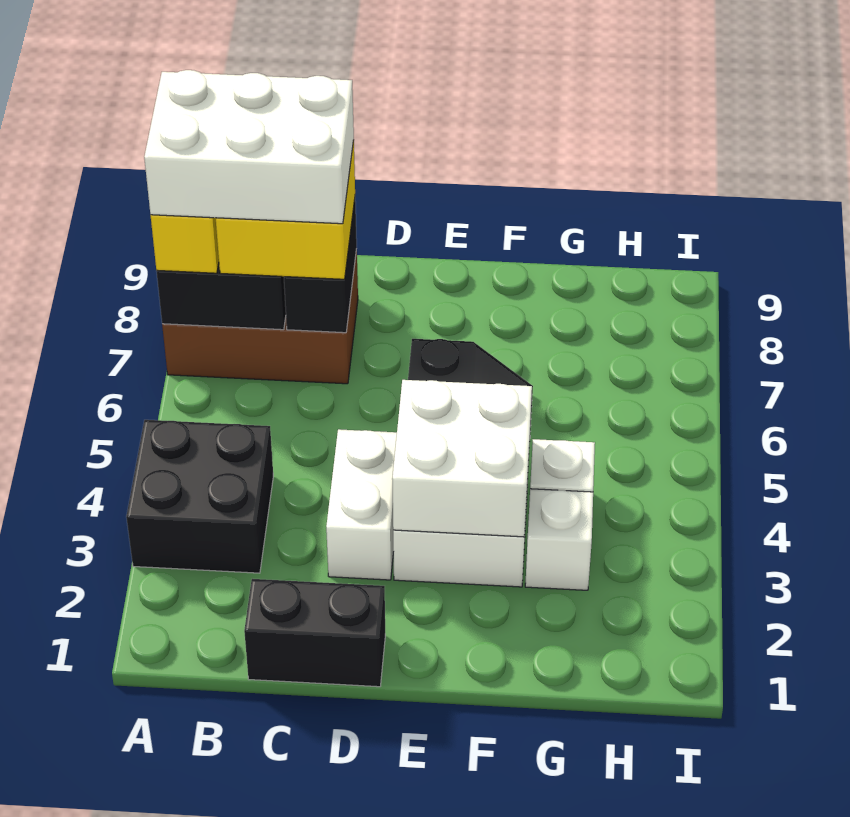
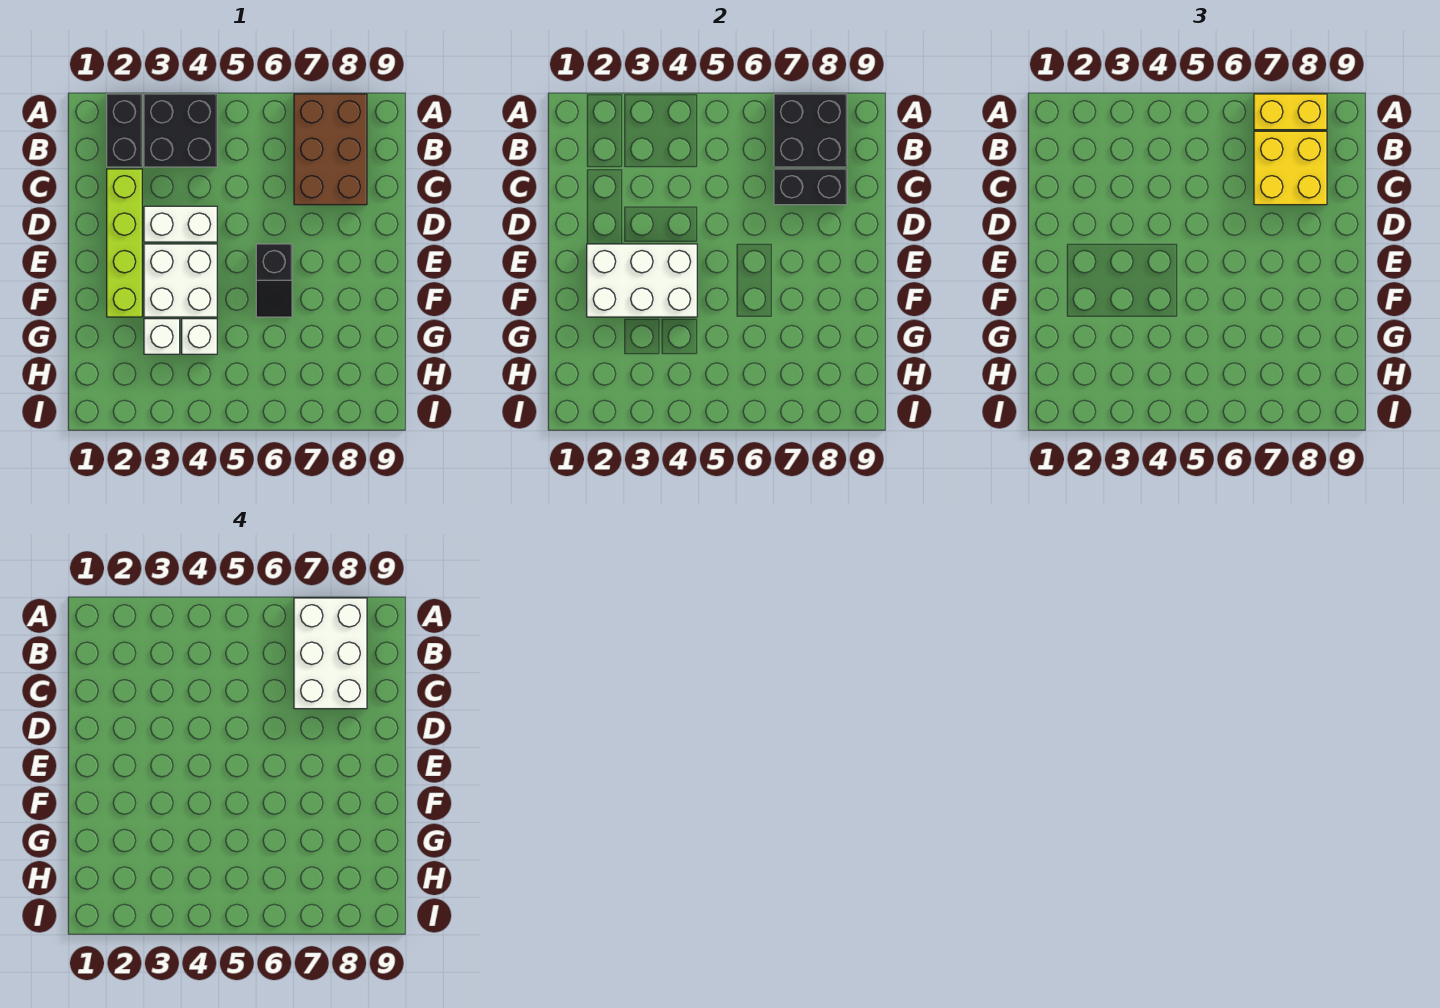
black brick C1:D1 level 1 -> black brick A2:B2 level 1
none -> lime brick C2:F2 level 1
white brick E3:F4 level 2 -> white brick E2:F4 level 2

